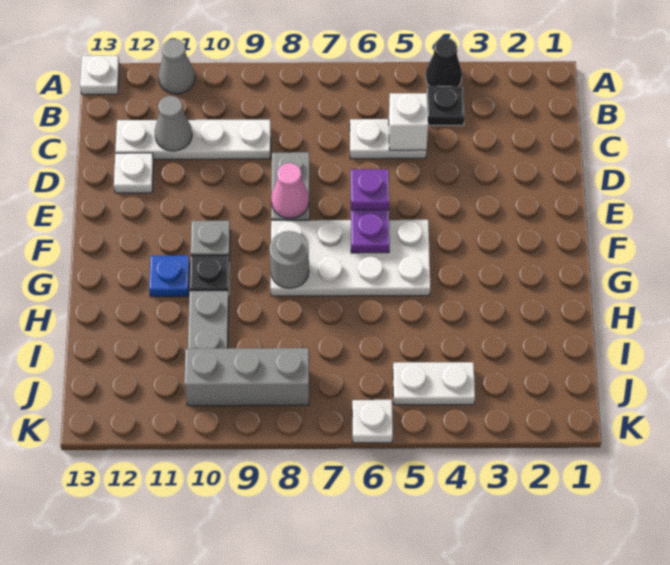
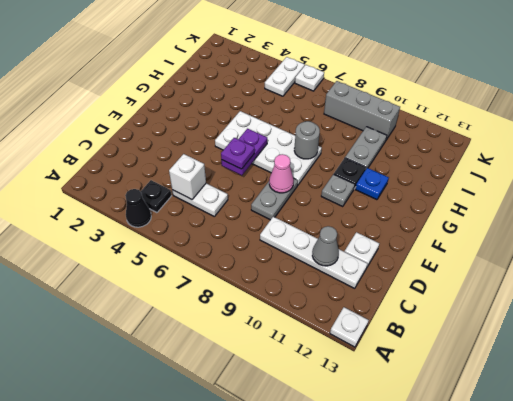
grey cone A11 level 1 -> none
white plate J4:J5 level 1 -> white plate J5:K5 level 1

